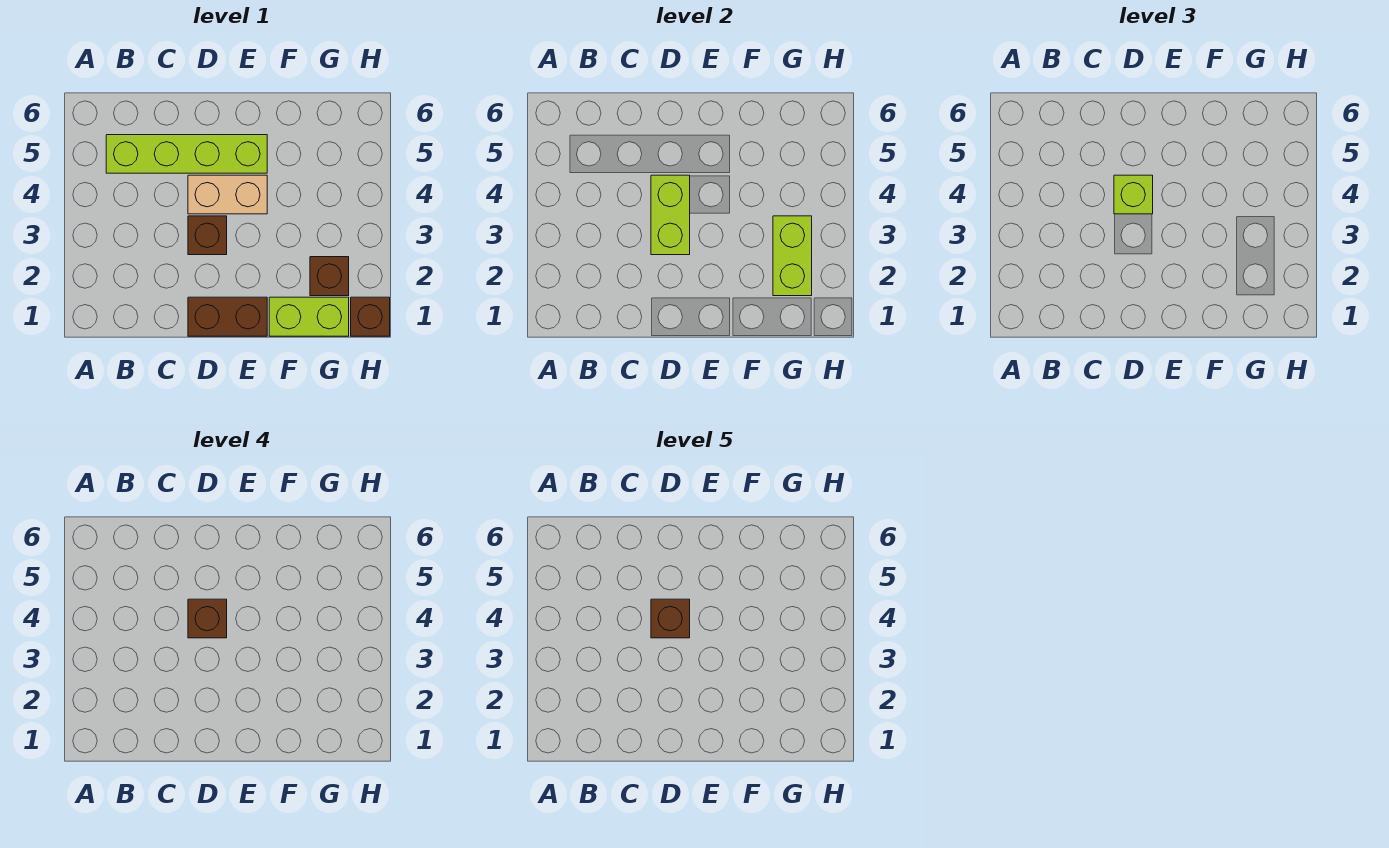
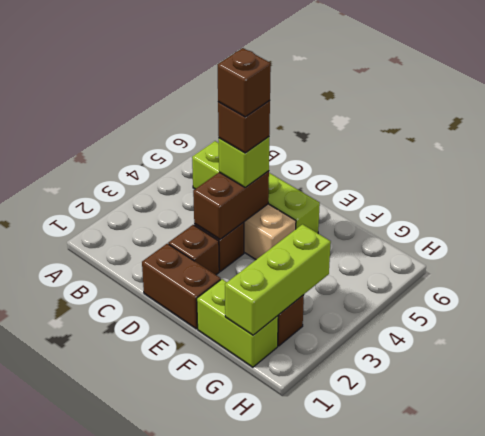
lime brick D3:D4 level 2 -> brown brick D3:D4 level 2
lime brick G2:G3 level 2 -> lime brick G1:G3 level 2
brown brick H1 level 1 -> brown brick D2 level 1

